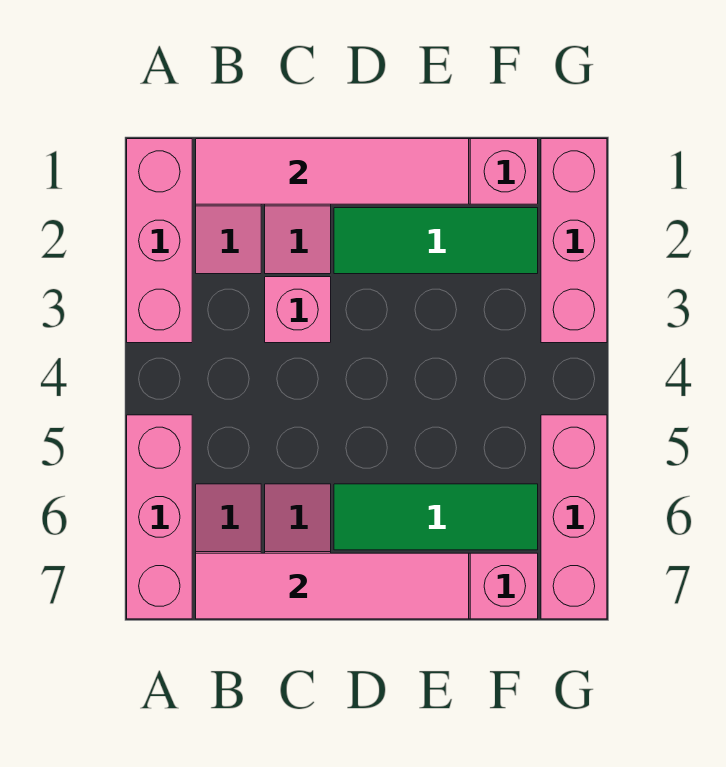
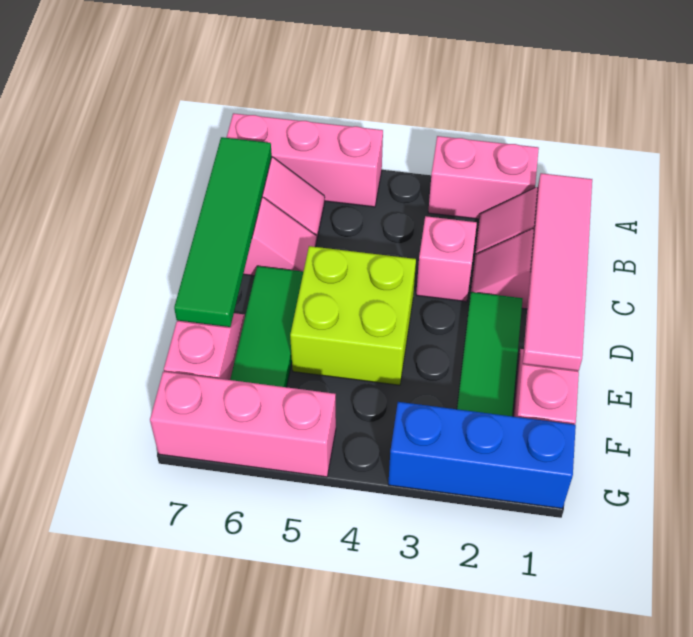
pink brick A1:A3 level 1 -> pink brick A2:A3 level 1
pink tile B7:E7 level 2 -> green tile B7:E7 level 2
none -> lime brick D4:E5 level 1
pink brick G1:G3 level 1 -> blue brick G1:G3 level 1

